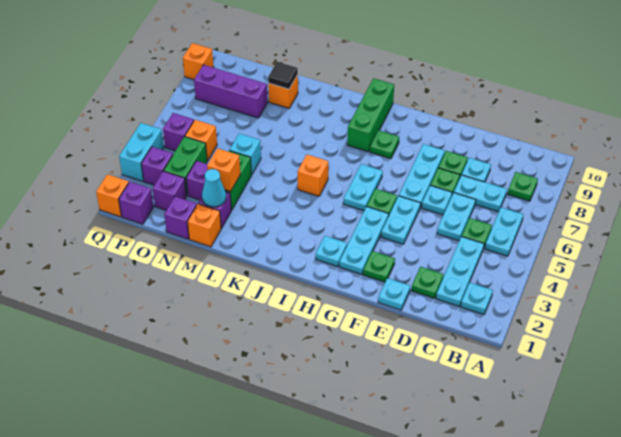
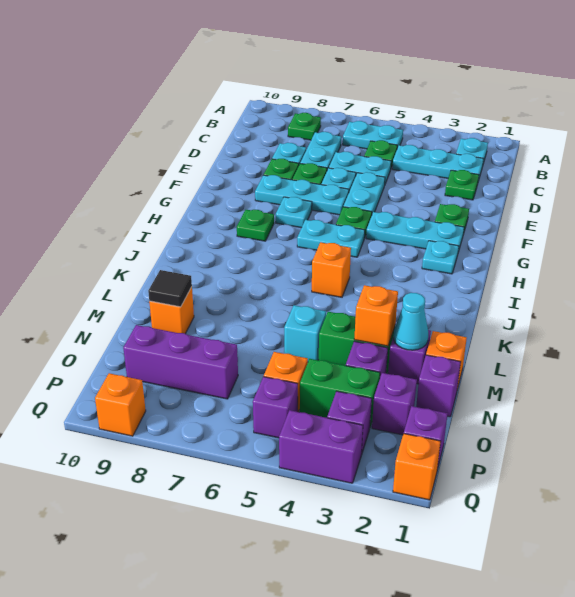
cyan plate E1 level 1 -> cyan plate G7 level 1
cyan plate F4:F5 level 1 -> cyan plate E5:F5 level 1
green brick I8:I10 level 1 -> none
purple brick N8:P8 level 1 -> purple brick O7:O9 level 1
cyan brick Q3:Q4 level 1 -> purple brick Q3:Q4 level 1

